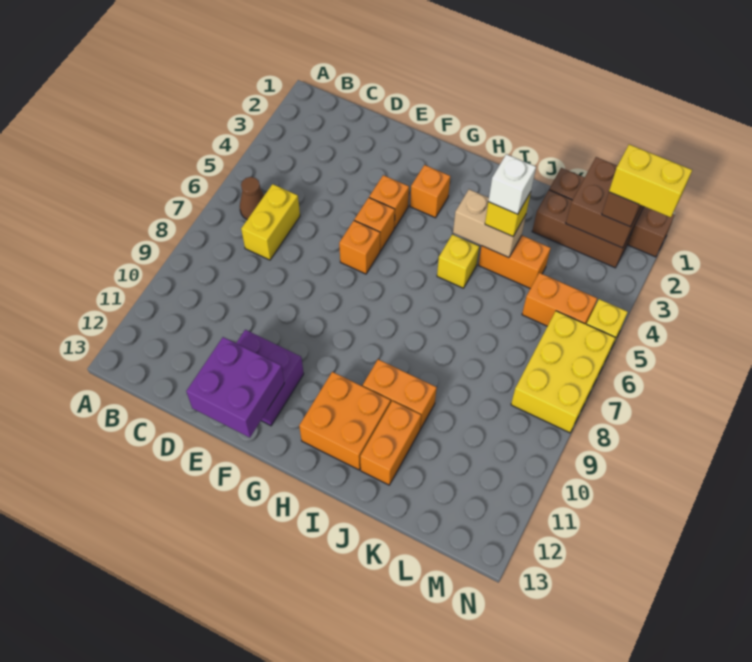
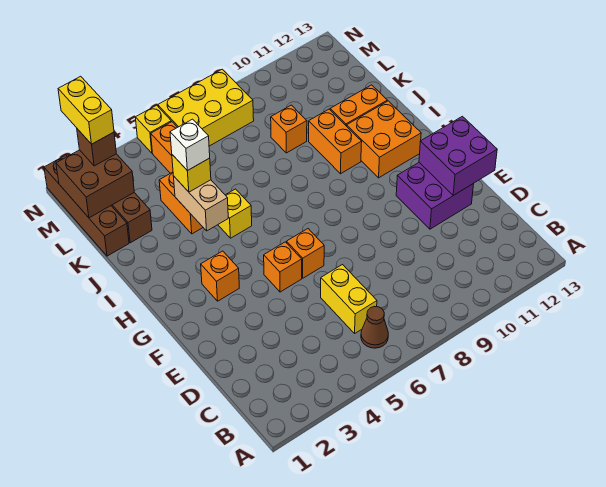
yellow brick C6:C7 level 1 -> yellow brick C6:D6 level 1
orange brick F4 level 1 -> orange brick K9 level 1

